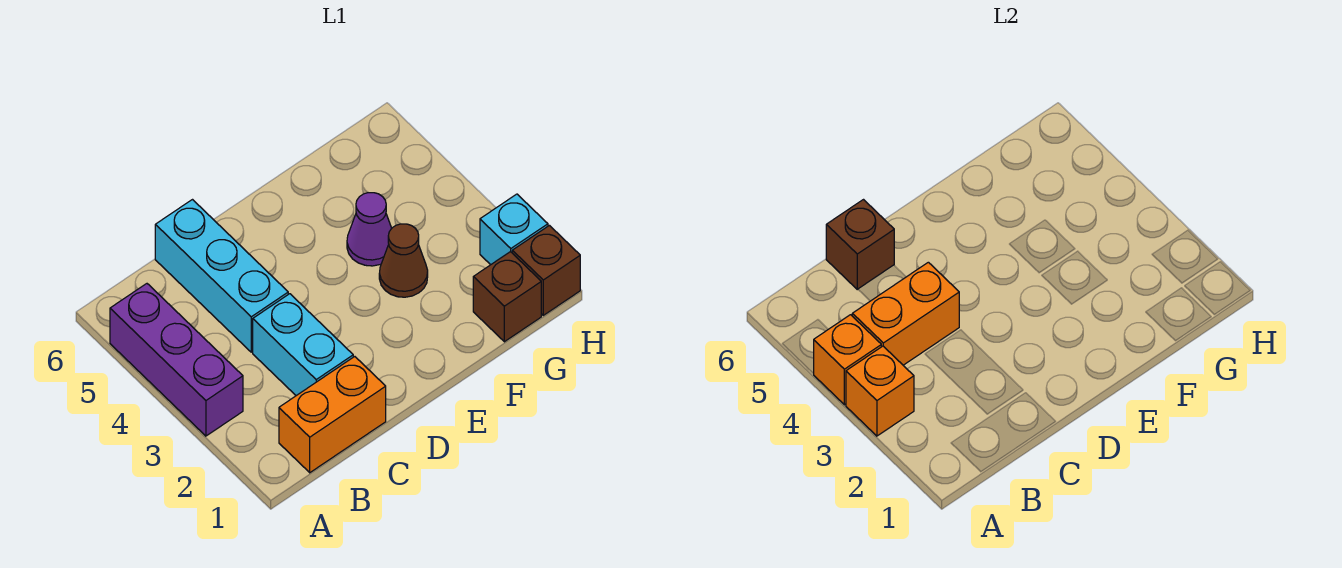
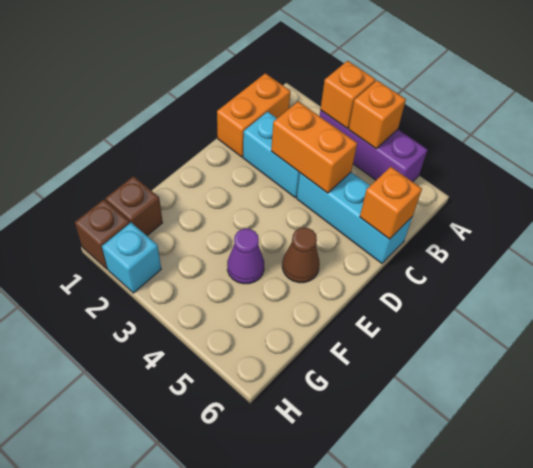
orange brick B4:C4 level 2 -> orange brick C3:C4 level 2
brown brick C6 level 2 -> orange brick C6 level 2
brown cone F3 level 1 -> brown cone E5 level 1

